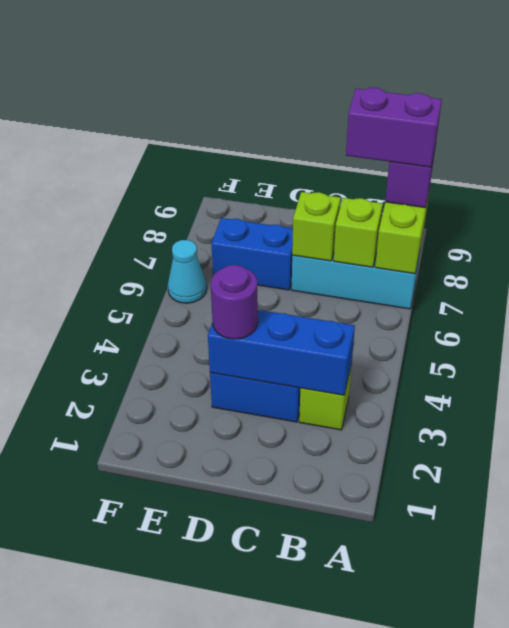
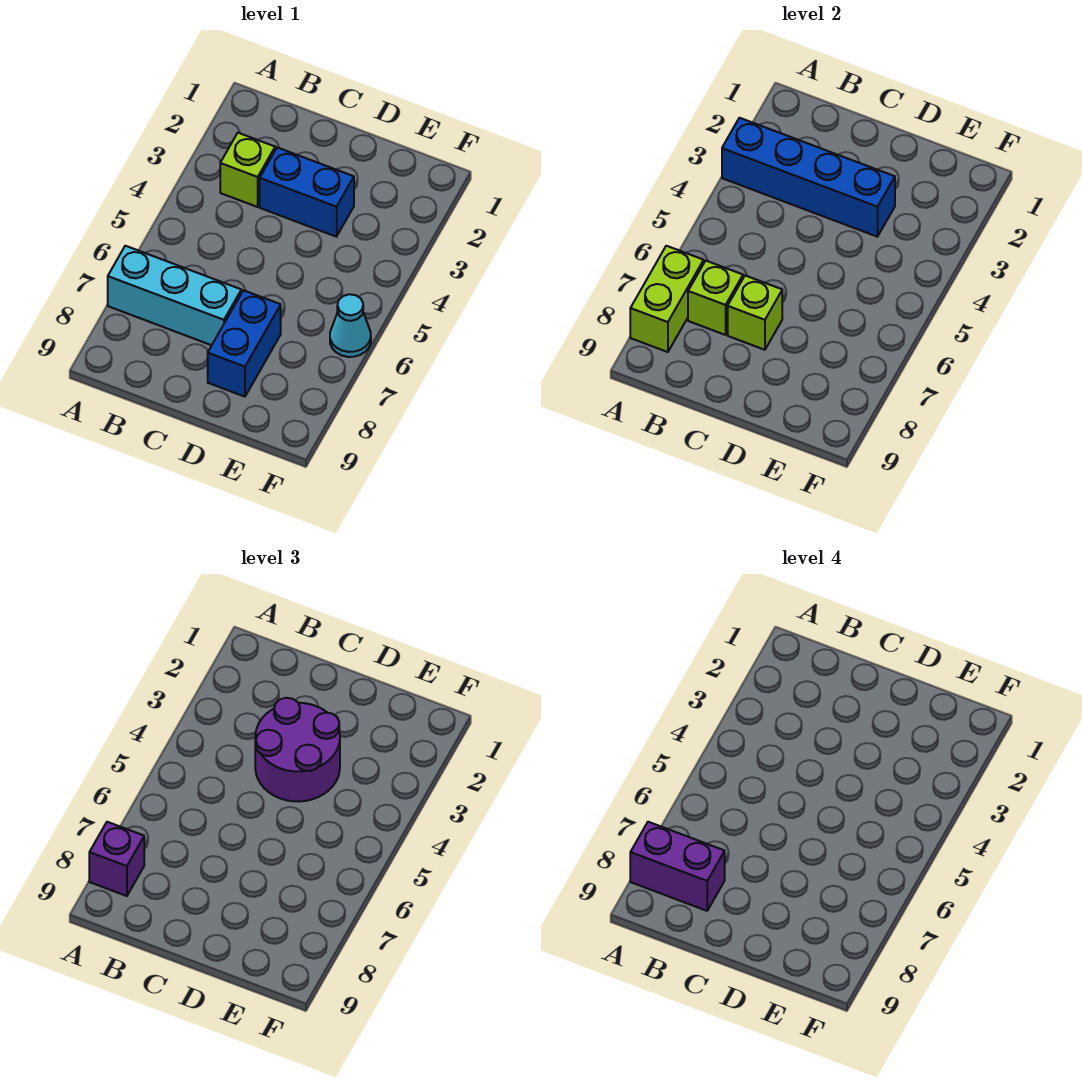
blue brick B3:D3 level 2 -> blue brick A3:D3 level 2
purple round brick D3 level 3 -> purple round brick C3:D4 level 3
blue brick D7:E7 level 1 -> blue brick D7:D8 level 1

